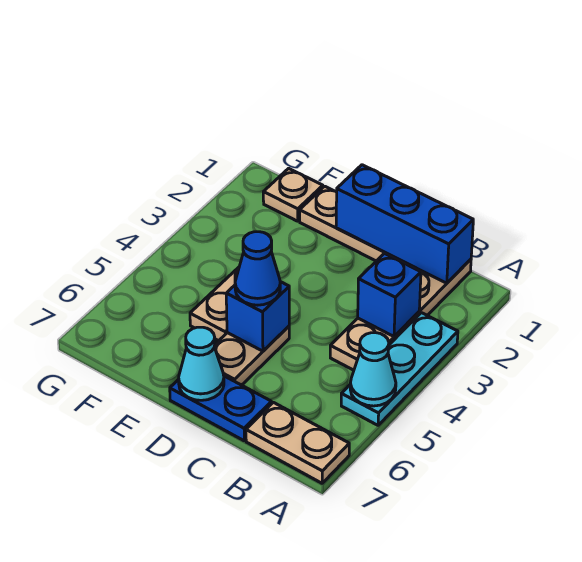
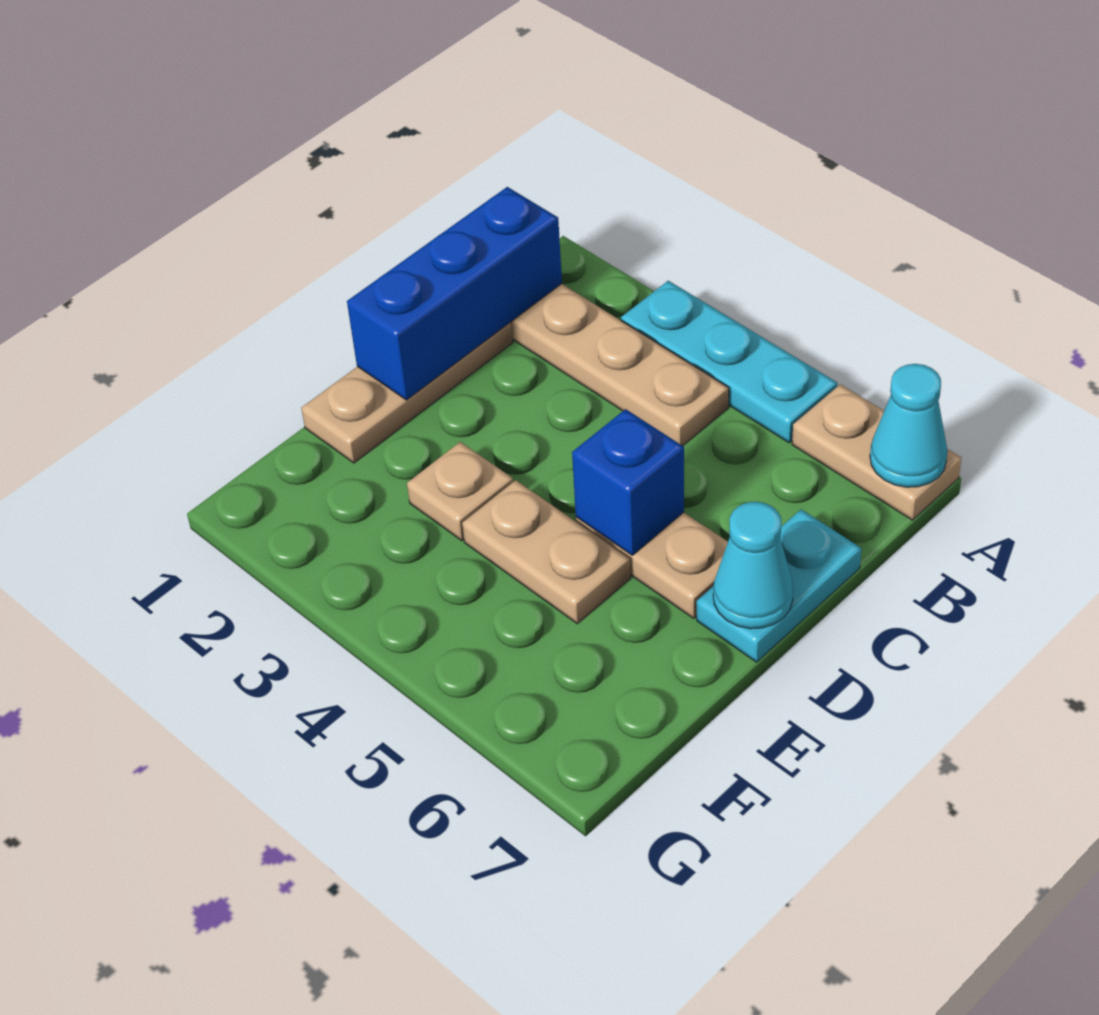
cyan cone A5 level 2 -> cyan cone A7 level 2
tan plate A7:B7 level 1 -> tan plate A6:A7 level 1
blue brick B3 level 2 -> none
blue plate C7:D7 level 1 -> cyan plate C7:D7 level 1
blue cone D5 level 3 -> none
tan plate F1 level 1 -> tan plate E3 level 1

